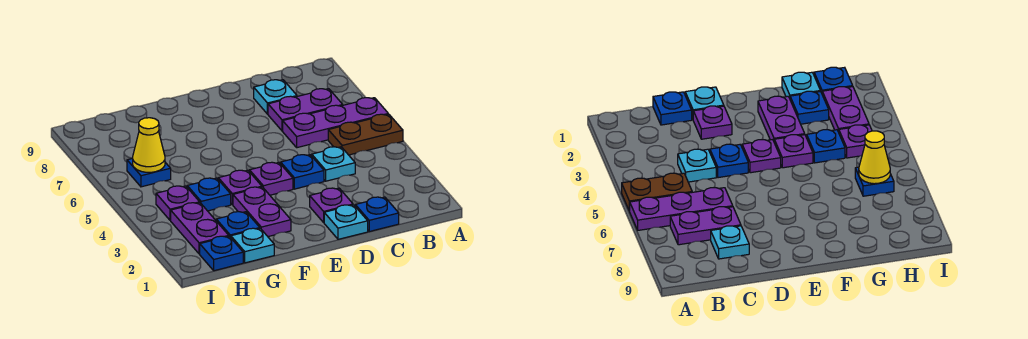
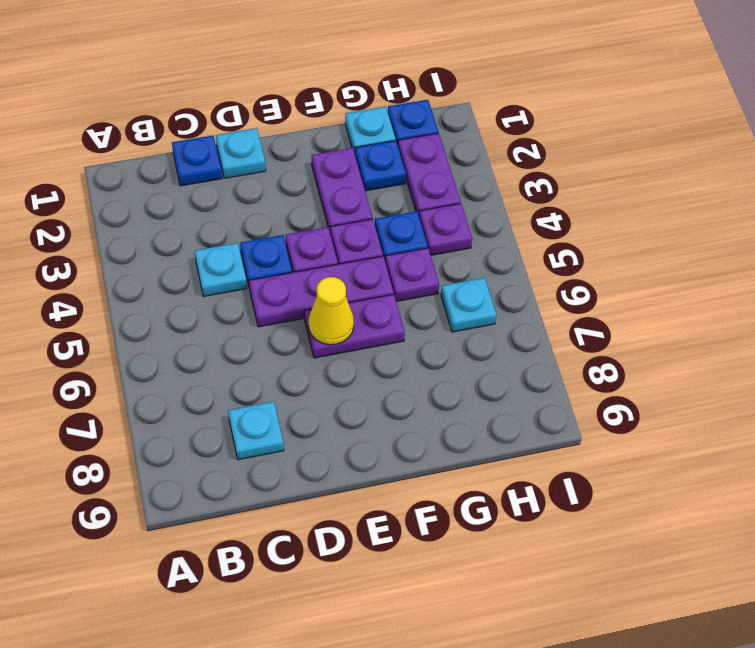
brown plate A5:B5 level 1 -> none
purple plate A6:C6 level 1 -> purple plate D5:F5 level 1
purple plate B7:C7 level 1 -> purple plate E6:F6 level 1
purple plate D2 level 1 -> purple plate G5 level 1
blue plate H6 level 1 -> cyan plate H6 level 1
yellow cone H6 level 2 -> yellow cone E6 level 2

